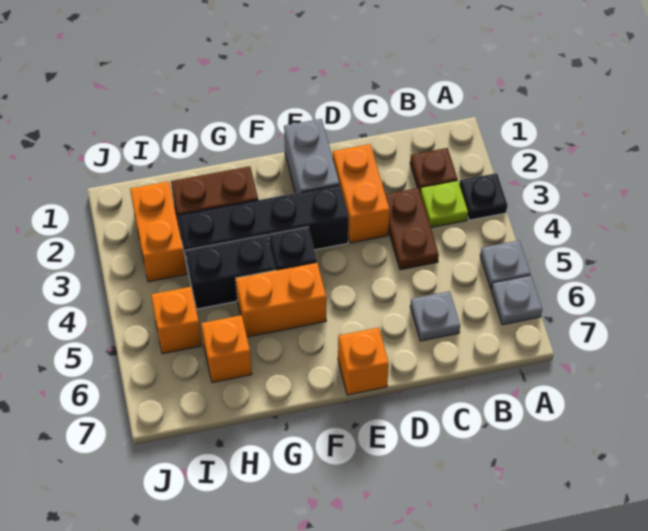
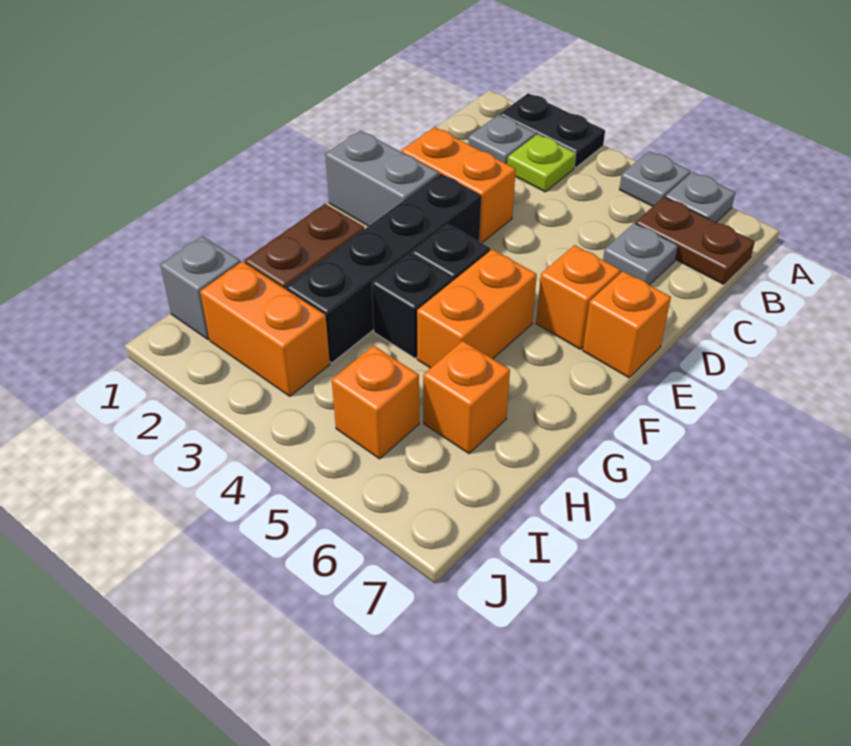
black plate A3 level 1 -> black plate A2:A3 level 1
brown plate B2 level 1 -> grey plate B2 level 1
brown plate C3:C4 level 1 -> brown plate B6:B7 level 1
none -> orange brick E6 level 1
black brick G4:H4 level 1 -> black brick G4 level 1
none -> grey brick I1 level 1

